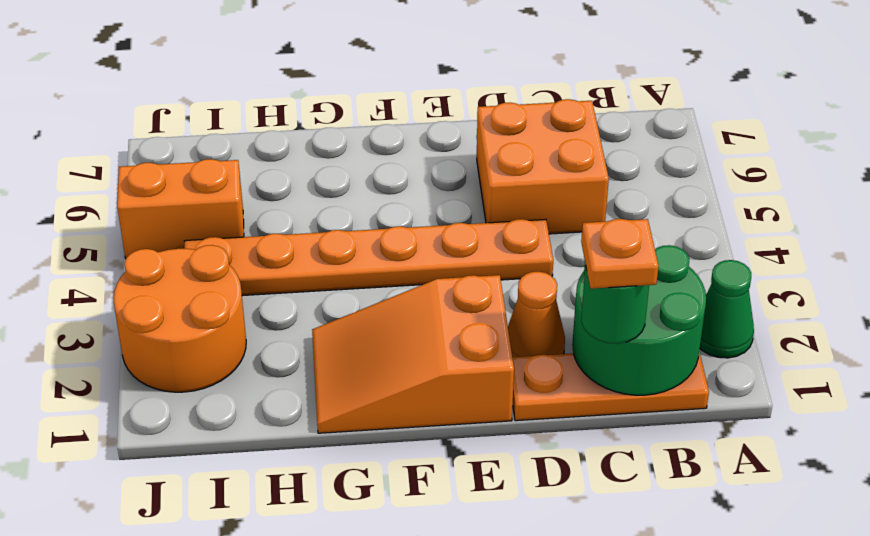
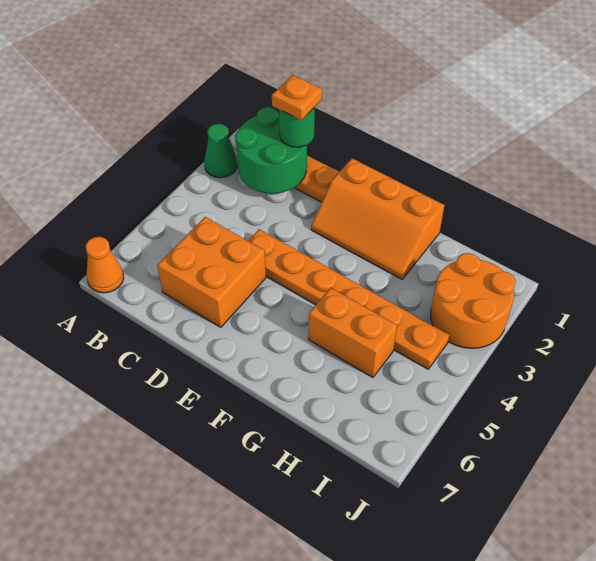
orange cone D2 level 1 -> orange cone A7 level 1
orange slope E1:G2 level 1 top E -> orange slope E1:G2 level 1 top 1
orange brick I5:J5 level 1 -> orange brick G5:H5 level 1

